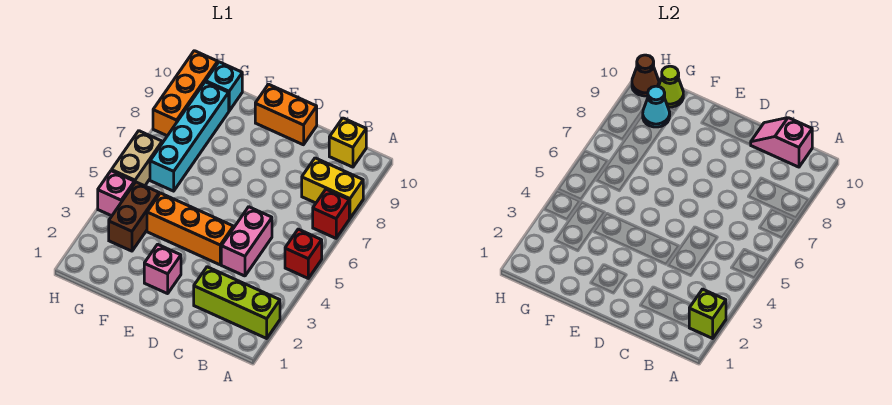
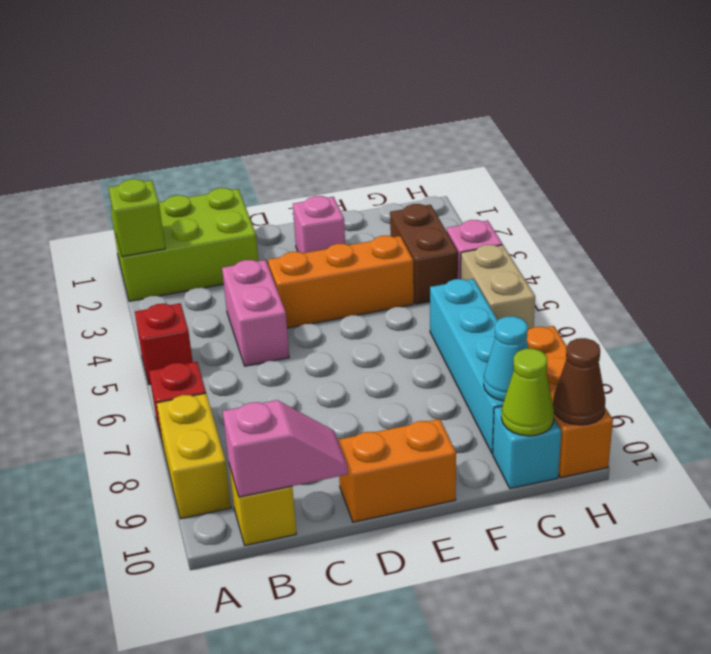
lime brick A2:C2 level 1 -> lime brick A1:C2 level 1
yellow brick A8:B8 level 1 -> yellow brick A8:A9 level 1

